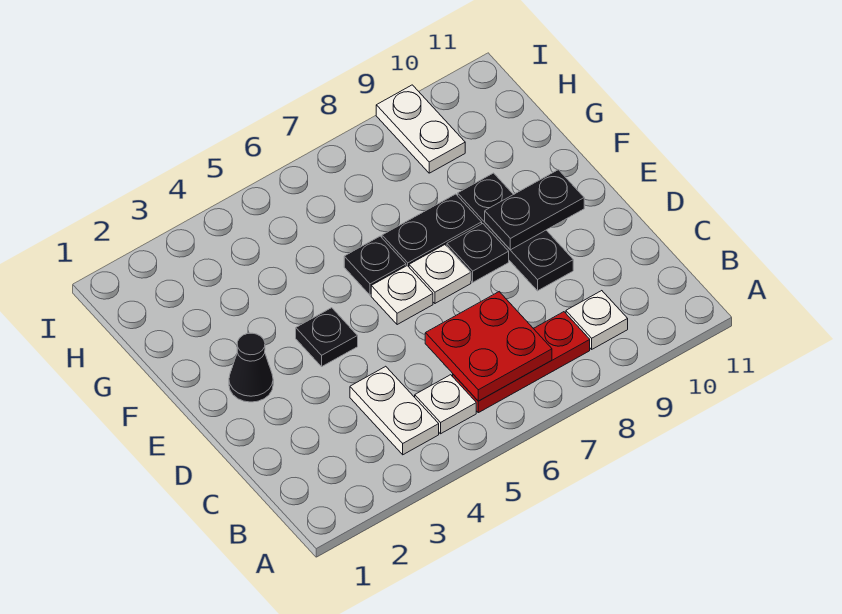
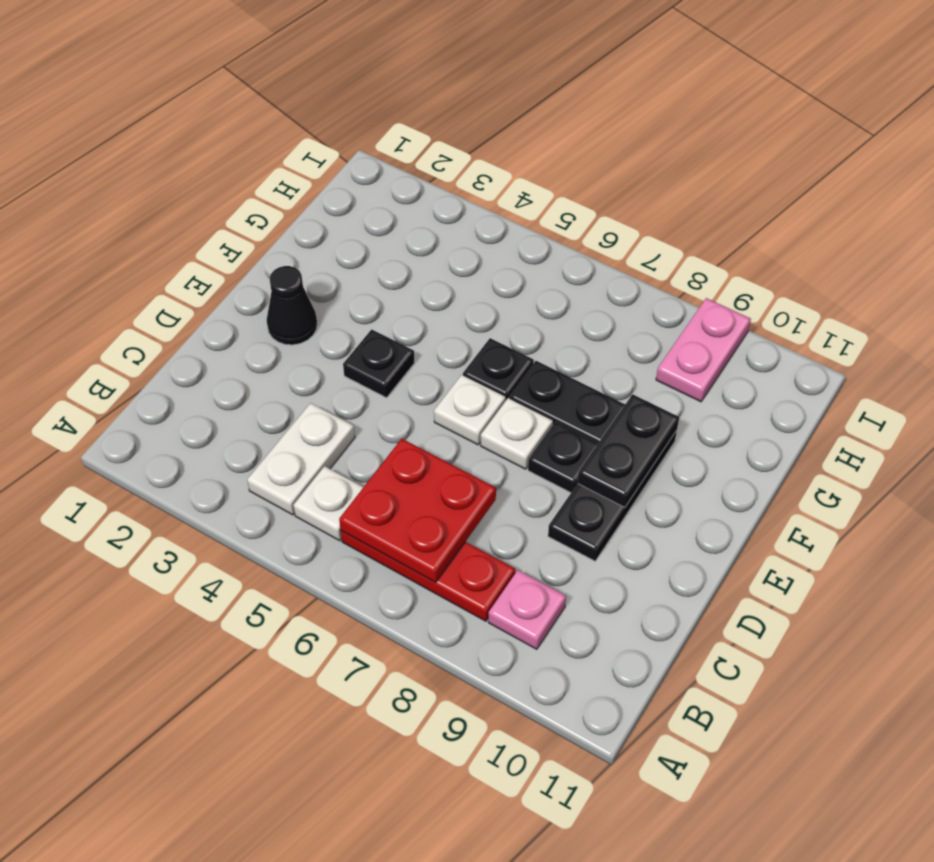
white plate B9 level 1 -> pink plate B9 level 1
black plate E9:E10 level 2 -> black plate E9:F9 level 2
white plate H9:I9 level 1 -> pink plate H9:I9 level 1

